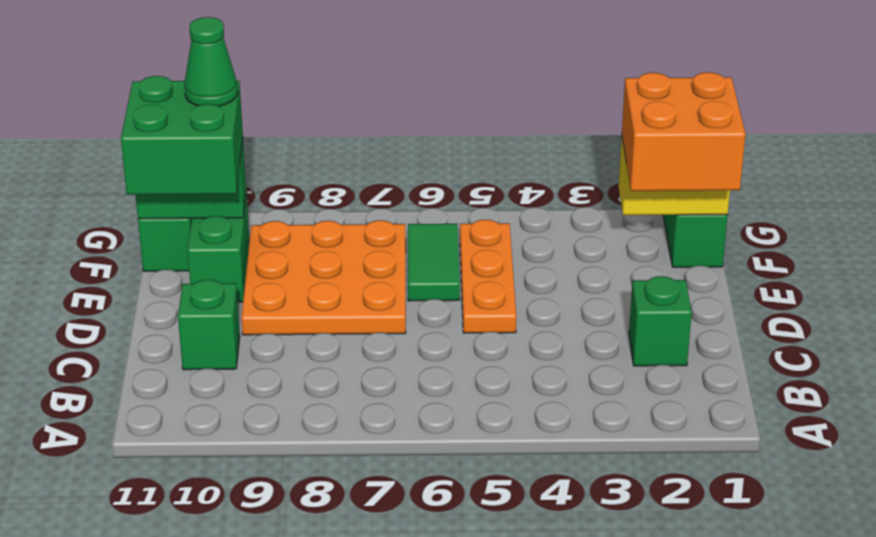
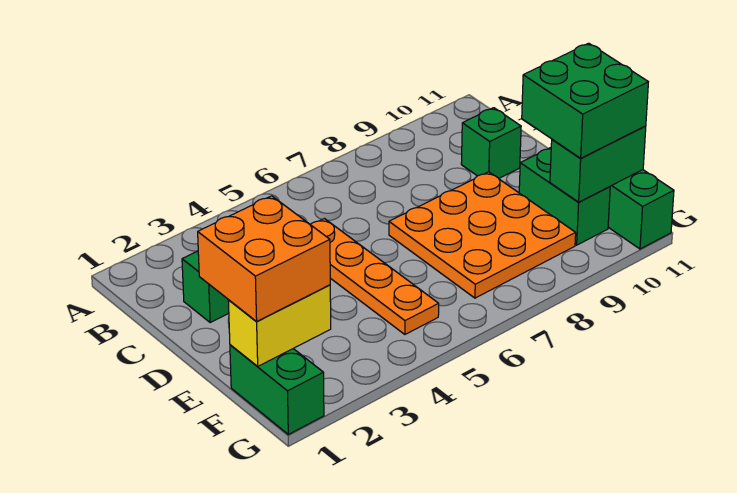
orange plate D5:F5 level 1 -> orange plate C5:F5 level 1
green tile E6:F6 level 1 -> none
green cone F10 level 4 -> none

